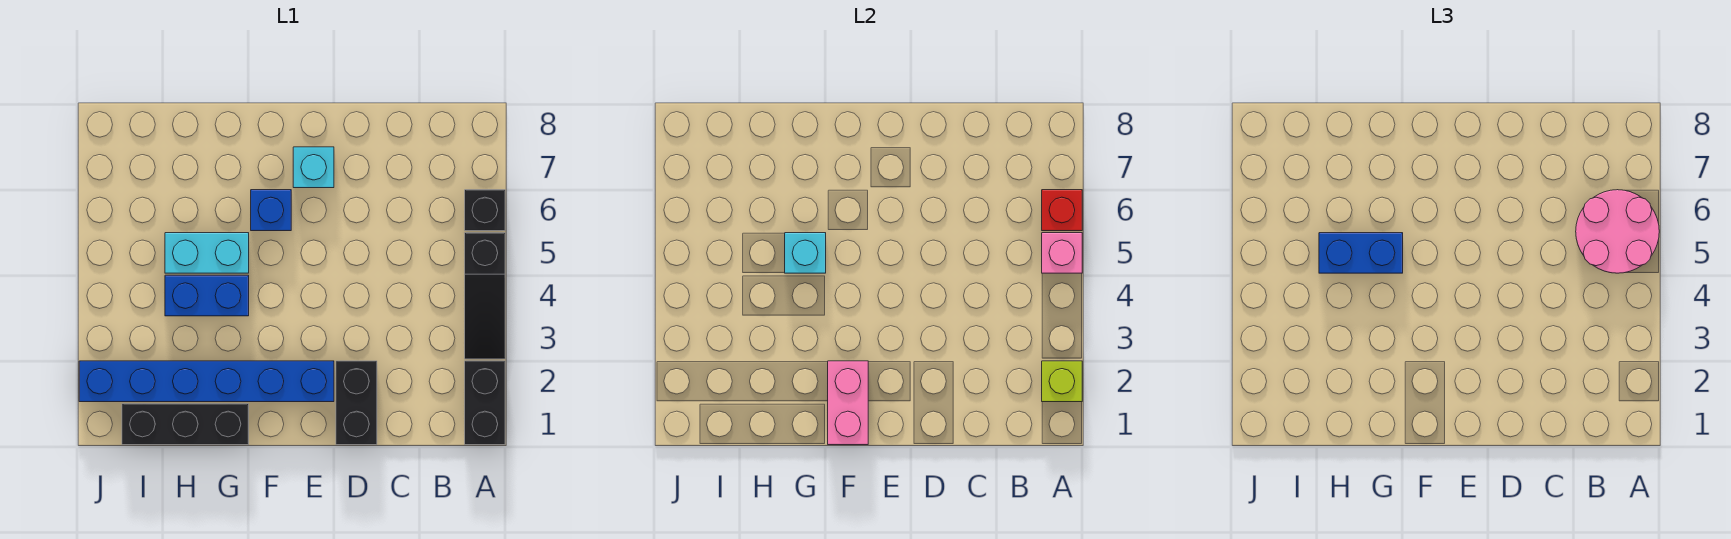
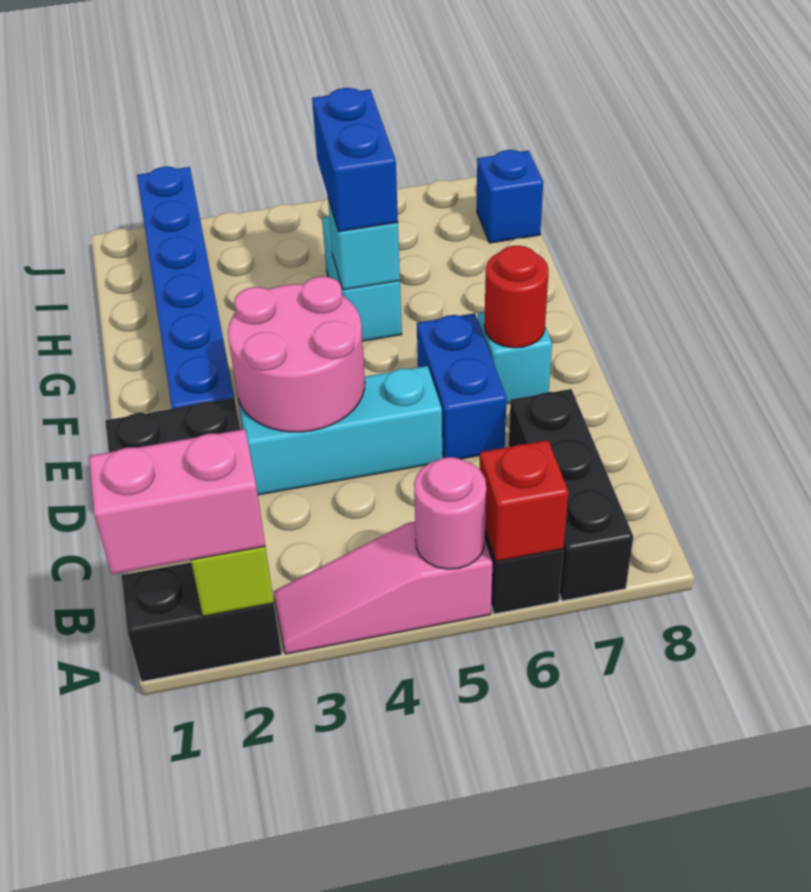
black slope A3:A5 level 1 top 5 -> pink slope A3:A5 level 1 top 5
pink brick A5 level 2 -> pink round brick A5 level 2
pink round brick A5:B6 level 3 -> pink round brick D3:E4 level 2
none -> cyan brick D3:D5 level 1
none -> red round brick E7 level 2
pink brick F1:F2 level 2 -> pink brick A1:A2 level 3
blue brick F6 level 1 -> blue brick I8 level 1
black brick G1:I1 level 1 -> black brick A7:C7 level 1
blue brick G4:H4 level 1 -> blue brick D6:E6 level 1

